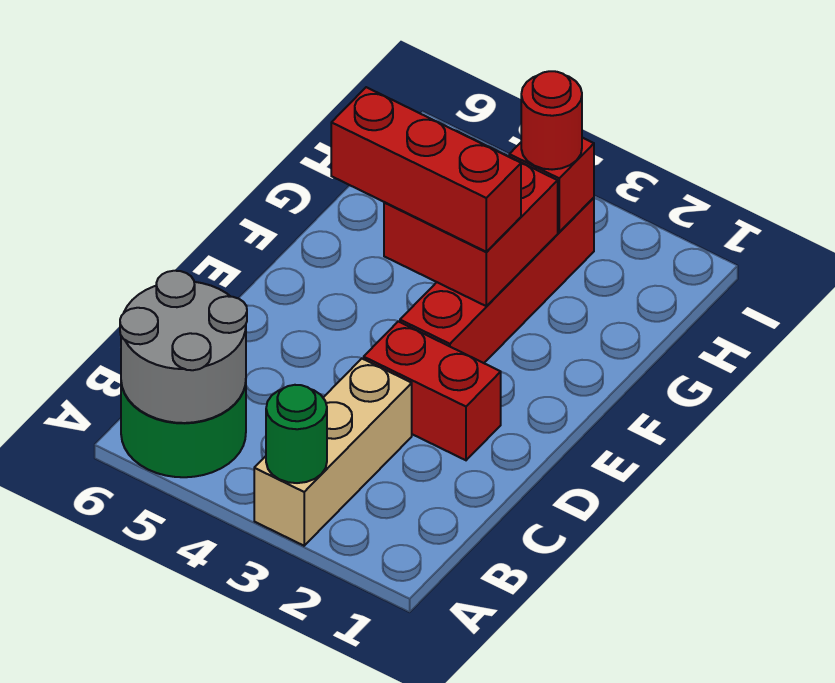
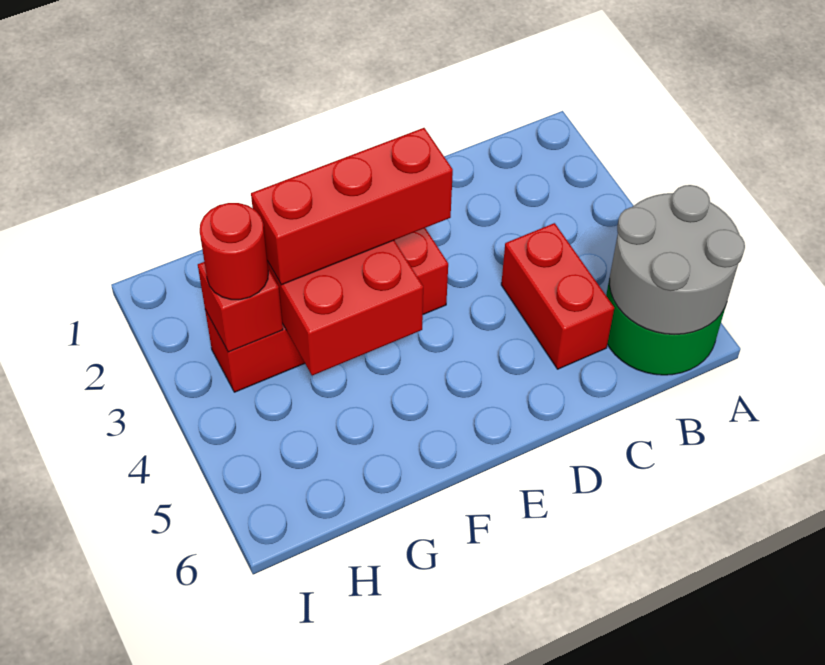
tan brick A3:C3 level 1 -> none
green round brick A3 level 2 -> none
red brick D2:D3 level 1 -> red brick C4:C5 level 1
red brick F3:F5 level 3 -> red brick E3:G3 level 3

